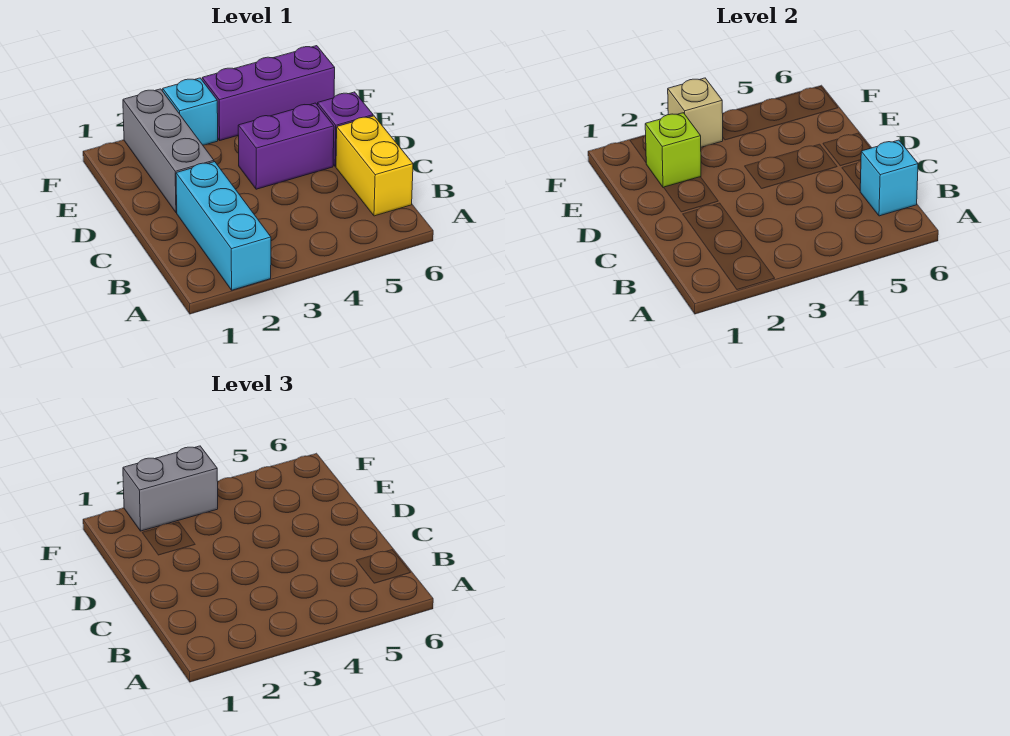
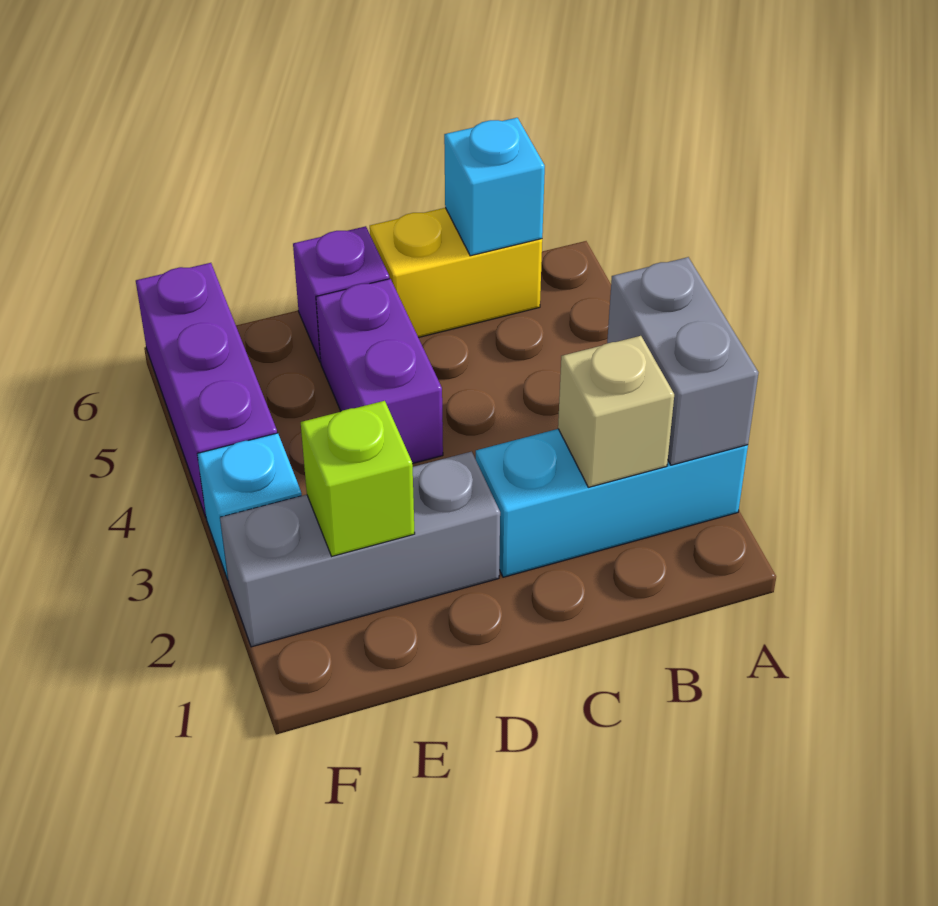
grey brick F2:F3 level 3 -> grey brick A2:A3 level 2
tan brick F3 level 2 -> tan brick B2 level 2

